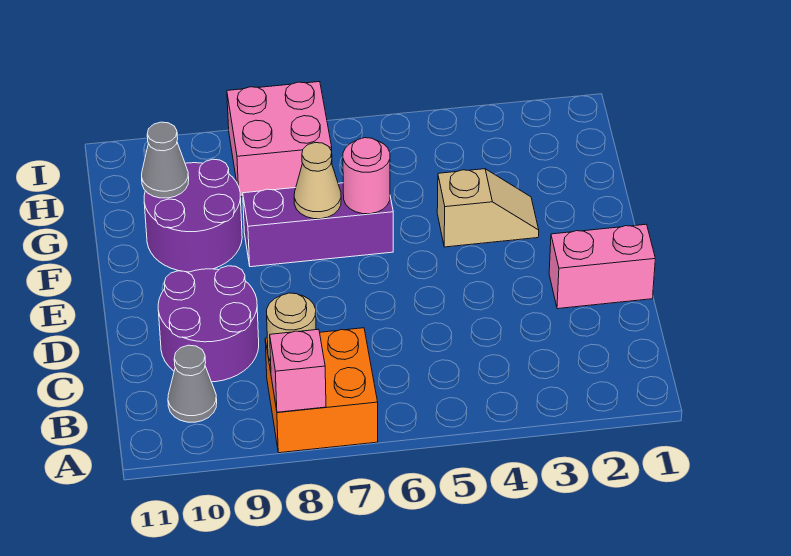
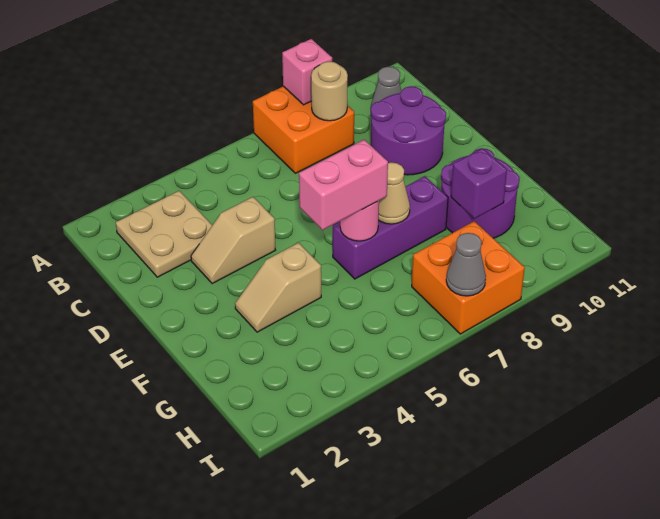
none -> tan plate B2:C3 level 1
pink brick D1:D2 level 1 -> pink brick F5:F6 level 3
none -> tan slope D3:D4 level 1 top 4
none -> purple brick G9 level 2
grey cone G10 level 2 -> grey cone I7 level 2
pink brick H7:I8 level 1 -> orange brick H7:I8 level 1

